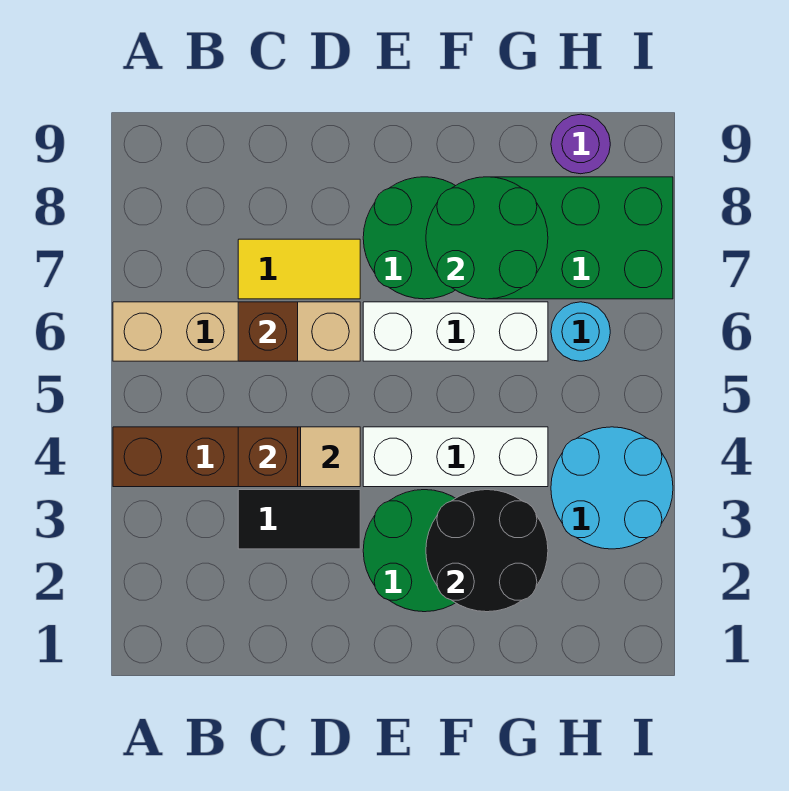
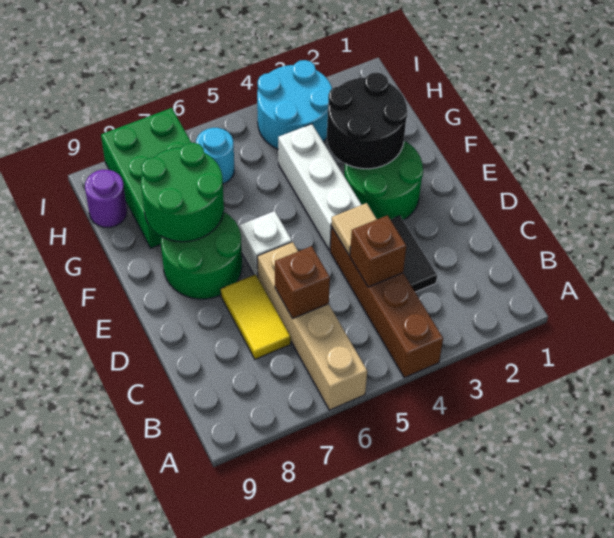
white brick E6:G6 level 1 -> white brick E6 level 1

